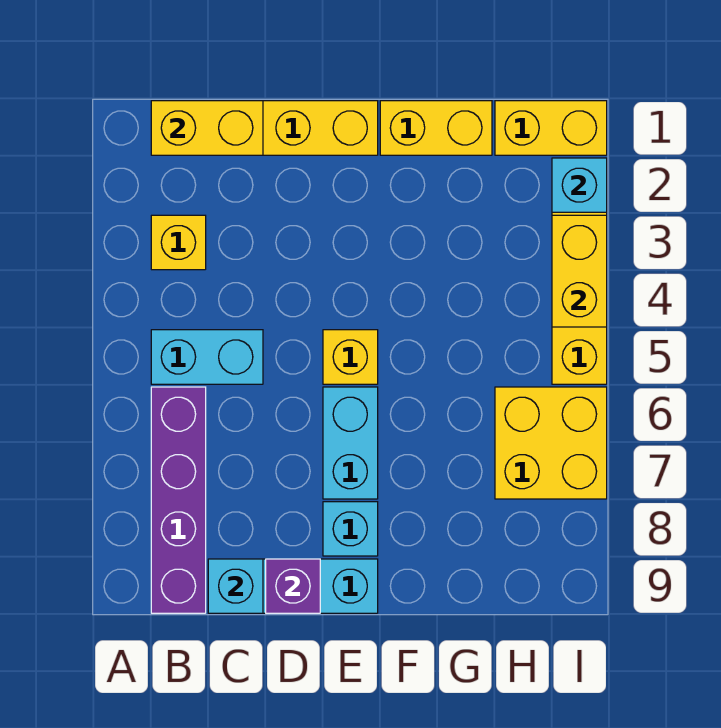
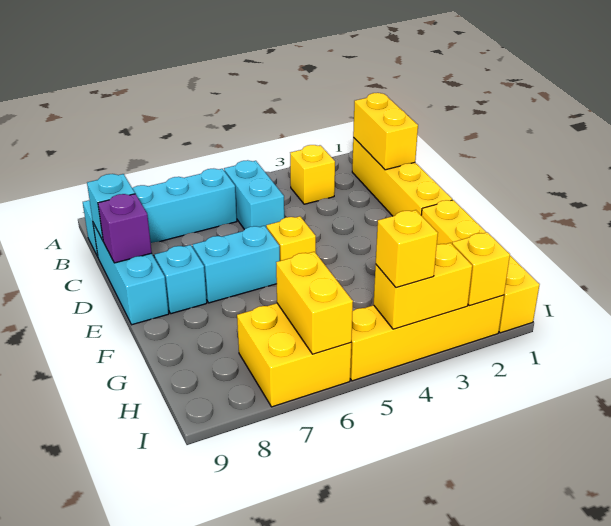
purple brick B6:B9 level 1 -> cyan brick B6:B9 level 1
none -> yellow brick H6:I6 level 2
cyan brick I2 level 2 -> yellow brick I2 level 2
none -> yellow brick I4 level 3

